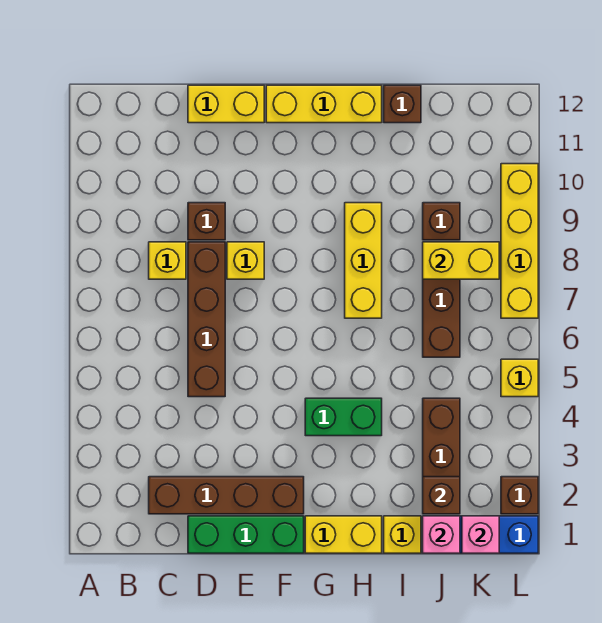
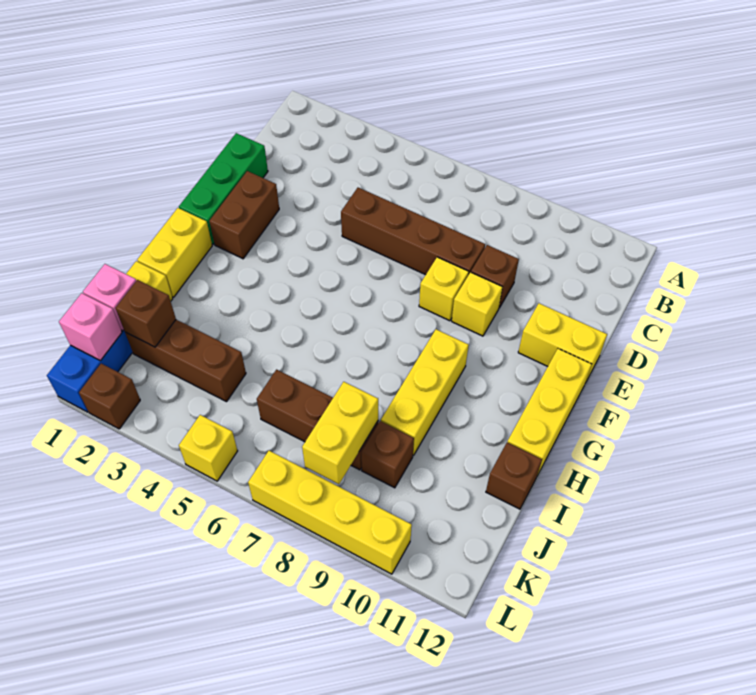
brown brick C2:F2 level 1 -> brown brick E2:F2 level 1
yellow brick C8 level 1 -> yellow brick E9 level 1
yellow brick D12:E12 level 1 -> yellow brick E11:E12 level 1
green brick G4:H4 level 1 -> none
yellow brick H7:H9 level 1 -> yellow brick G9:I9 level 1

